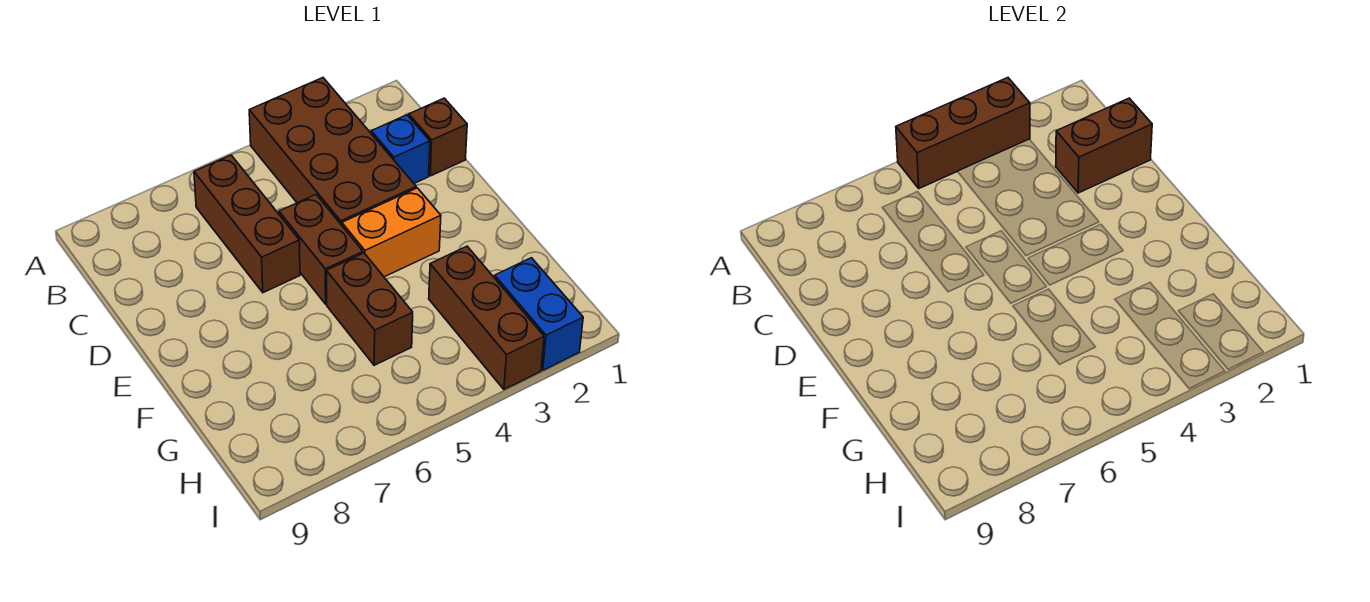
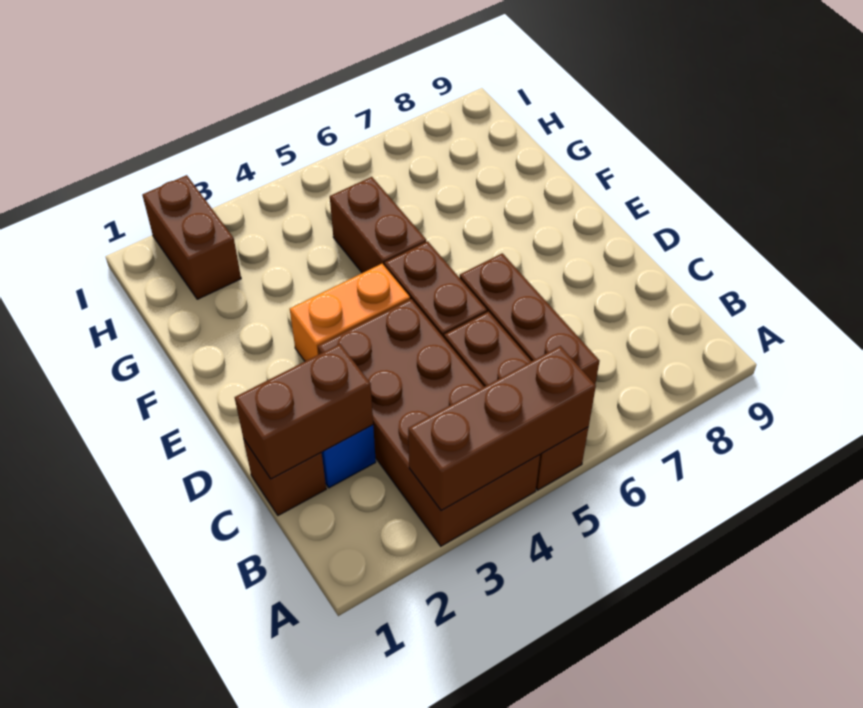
brown brick G3:I3 level 1 -> brown brick A5:C5 level 1
blue brick H2:I2 level 1 -> brown brick H2:I2 level 1

